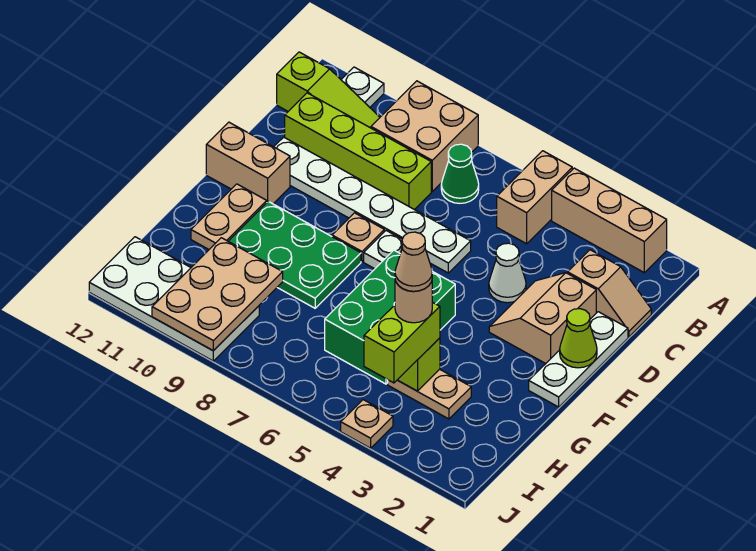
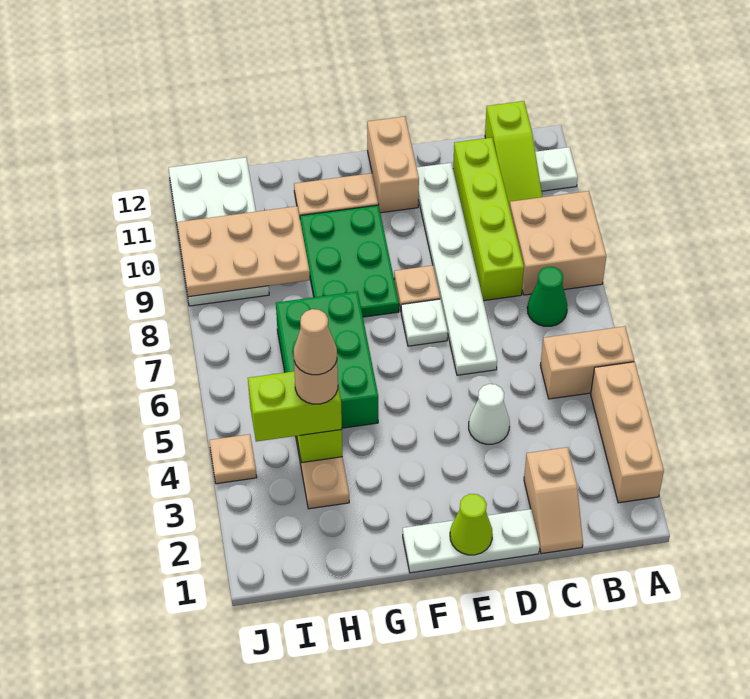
tan slope D2:E3 level 1 top 2 -> none
green brick F5:H6 level 1 -> green brick G5:H7 level 1

